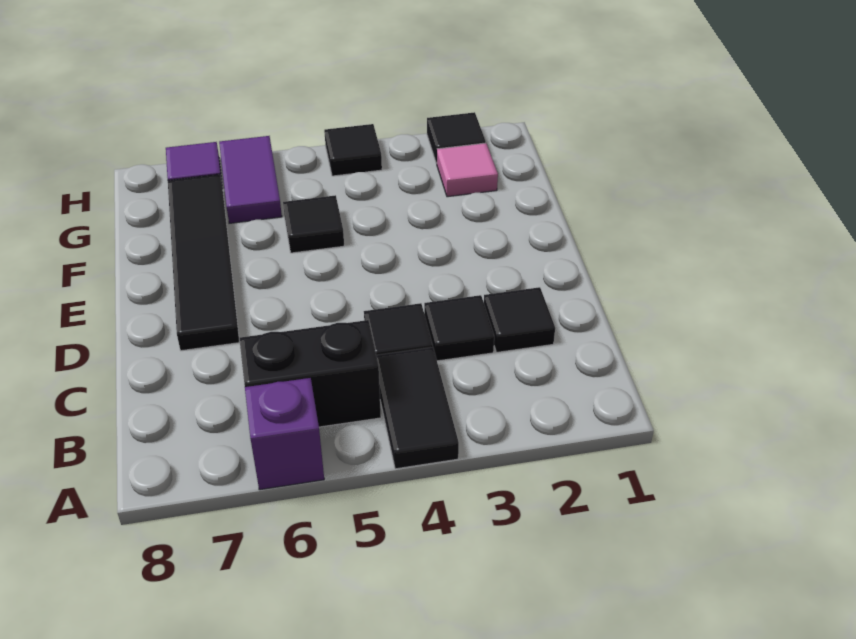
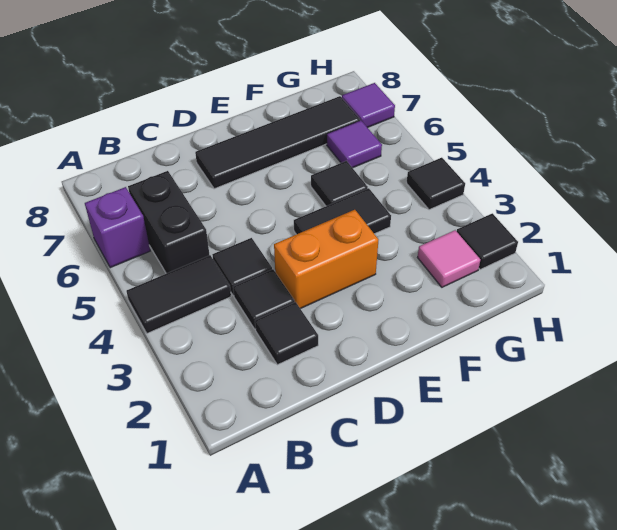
none -> orange brick D3:E3 level 1
none -> black tile E4:F4 level 1
purple tile G6:H6 level 1 -> purple tile G6 level 1

